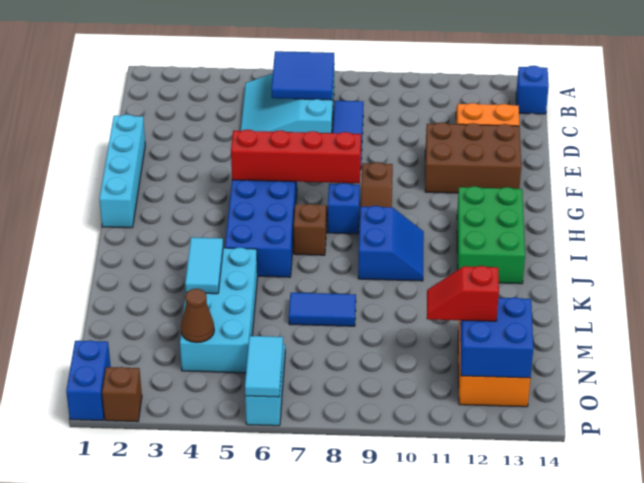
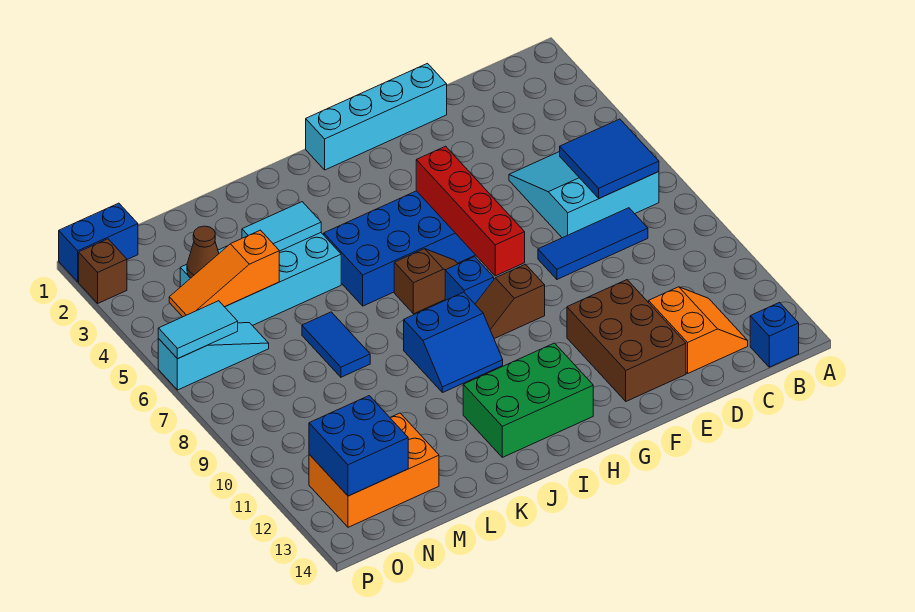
none -> orange slope M5:O5 level 2 top M
red slope N11:N12 level 3 top 12 -> none

